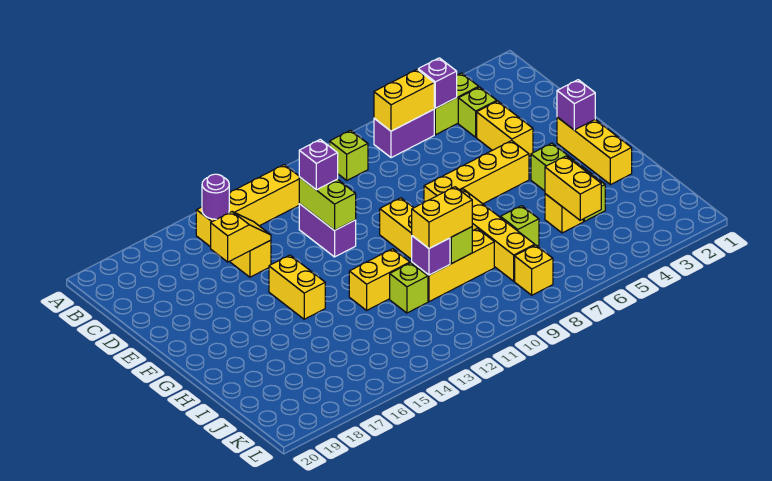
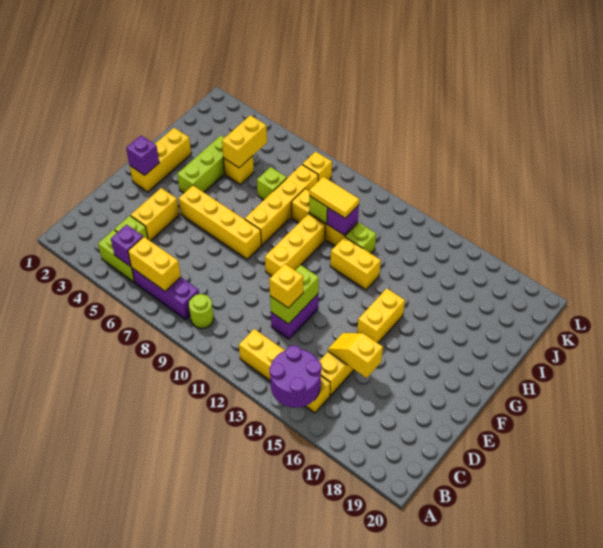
purple brick B6:B7 level 1 -> purple brick B6:B8 level 1
lime brick B9 level 1 -> lime round brick B9 level 1
purple round brick B15 level 2 -> purple round brick A14:B15 level 2
purple brick D12 level 3 -> yellow brick D12 level 3
yellow brick I10:I11 level 3 -> yellow tile I10:I11 level 3

